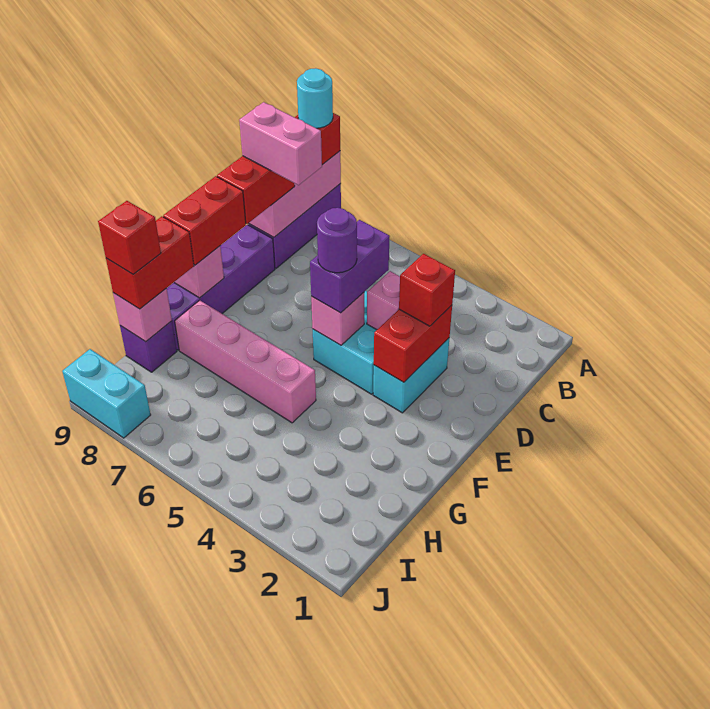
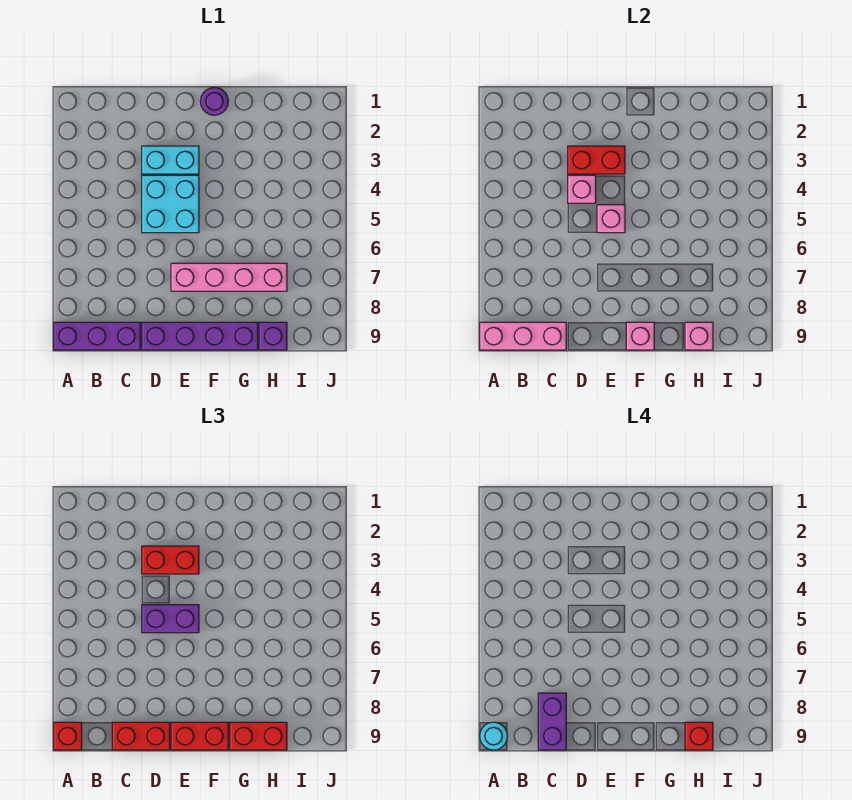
pink brick C8:C9 level 4 -> purple brick C8:C9 level 4
red brick D3 level 3 -> red brick D3:E3 level 3
purple round brick E5 level 4 -> purple round brick F1 level 1
pink brick G5:G8 level 1 -> pink brick E7:H7 level 1
cyan brick J8:J9 level 1 -> none

